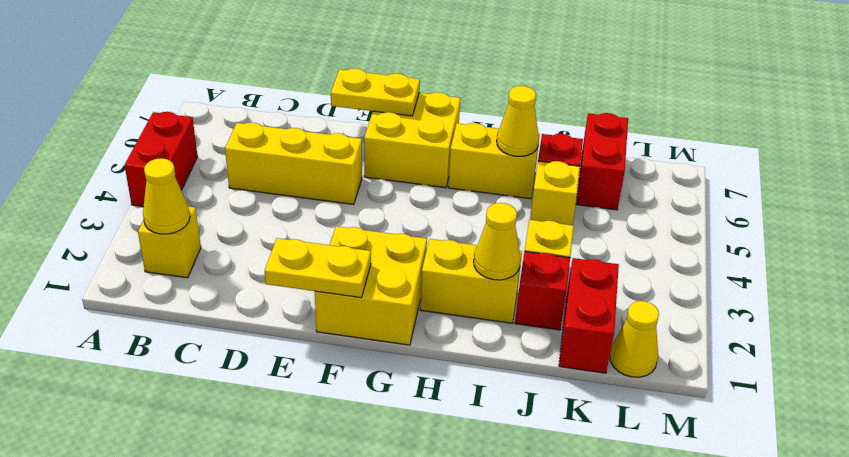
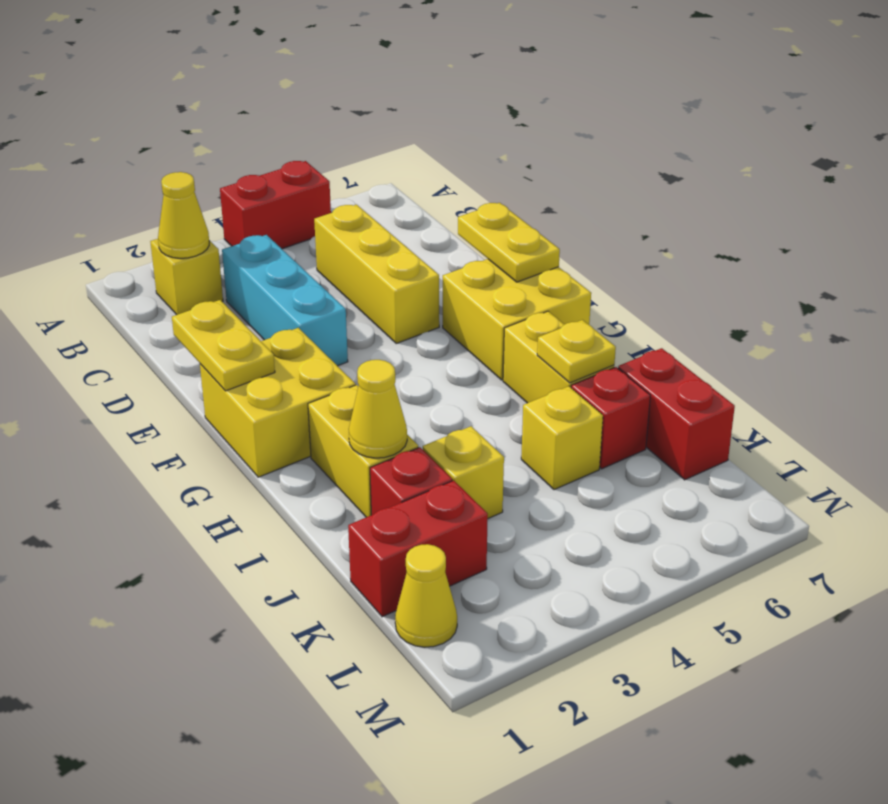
none -> cyan brick C3:E3 level 1
yellow cone I6 level 2 -> yellow plate I6 level 2
red brick K6:K7 level 1 -> red brick J7:K7 level 1

